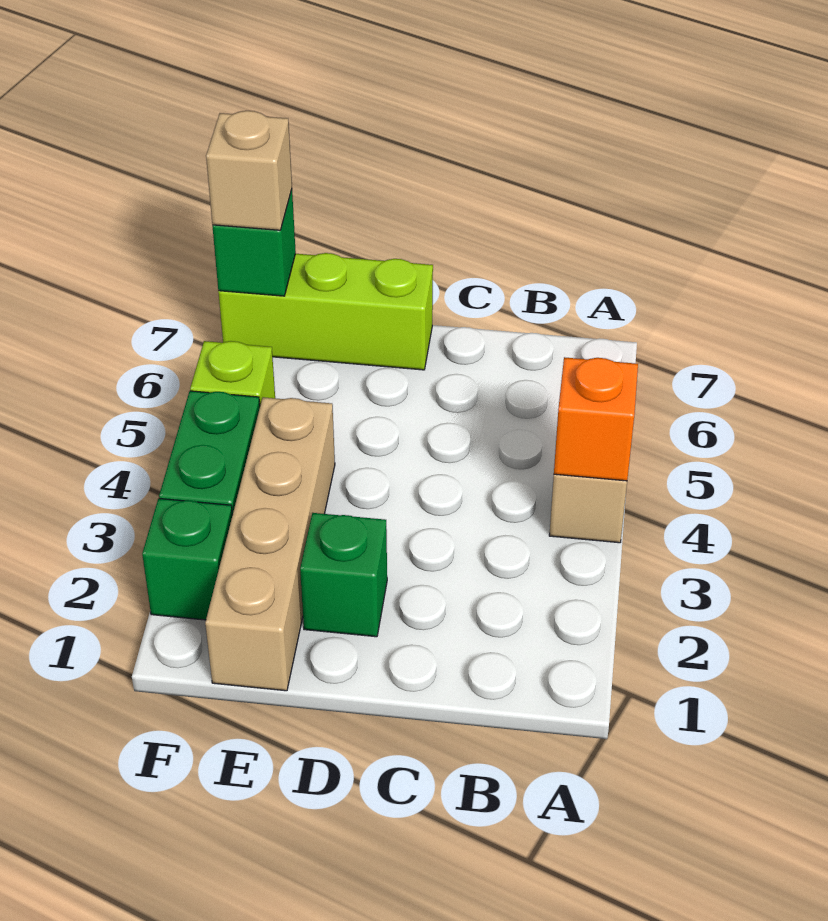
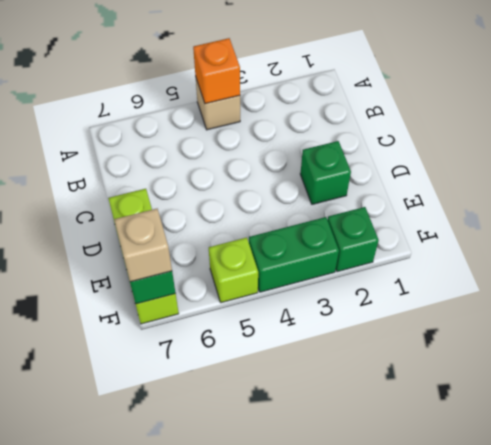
tan brick E1:E4 level 1 -> none

